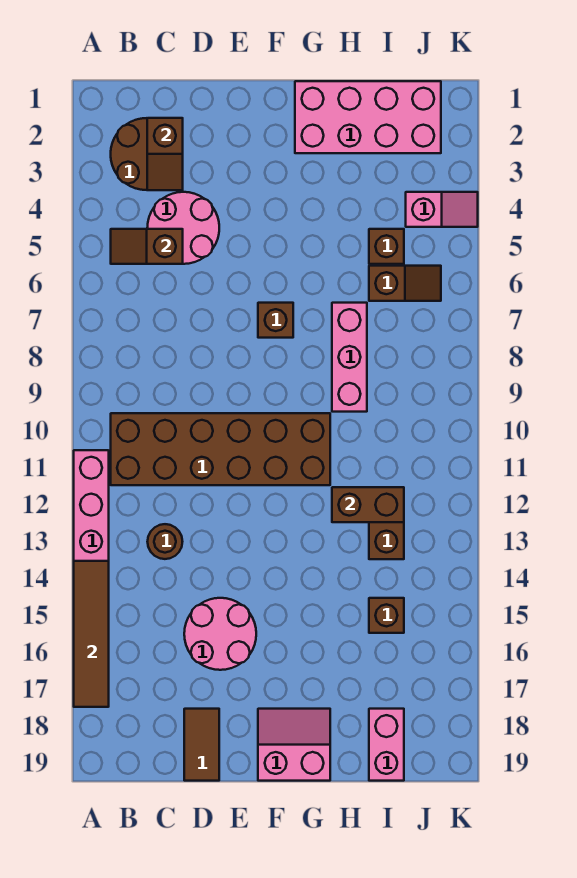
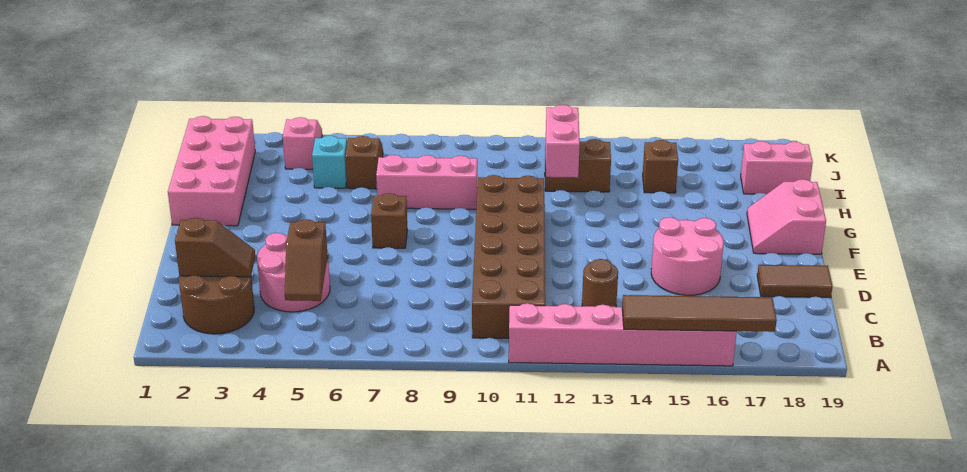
brown brick H12:I12 level 2 -> pink brick H12:I12 level 2
brown brick I5 level 1 -> cyan brick I5 level 1

